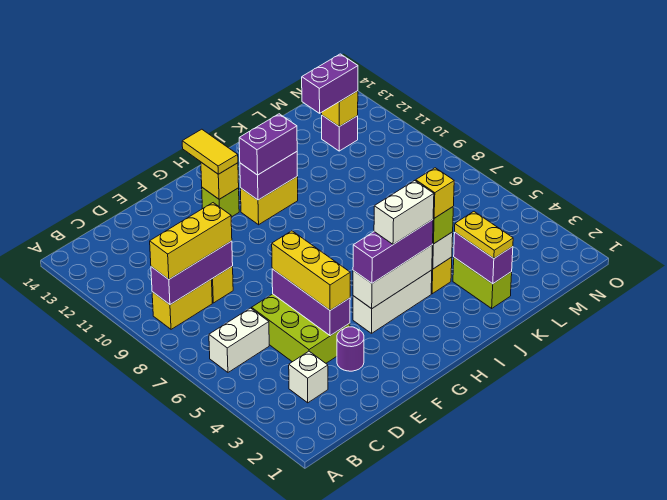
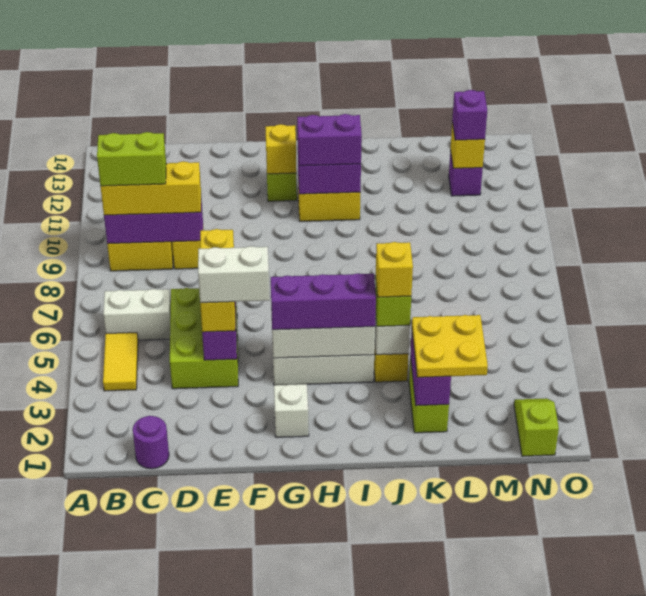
none -> lime brick B9:C9 level 4
white brick C3 level 1 -> white brick G2 level 1
purple round brick E3 level 1 -> purple round brick C1 level 1
yellow tile G12:G13 level 3 -> yellow tile B4:B5 level 1
white brick H4:I4 level 4 -> white brick E4:F4 level 4
yellow plate K2:K3 level 3 -> yellow plate K2:L3 level 3
purple brick L12:M12 level 3 -> purple brick M12 level 3
none -> lime slope N1:N2 level 1 top 1

